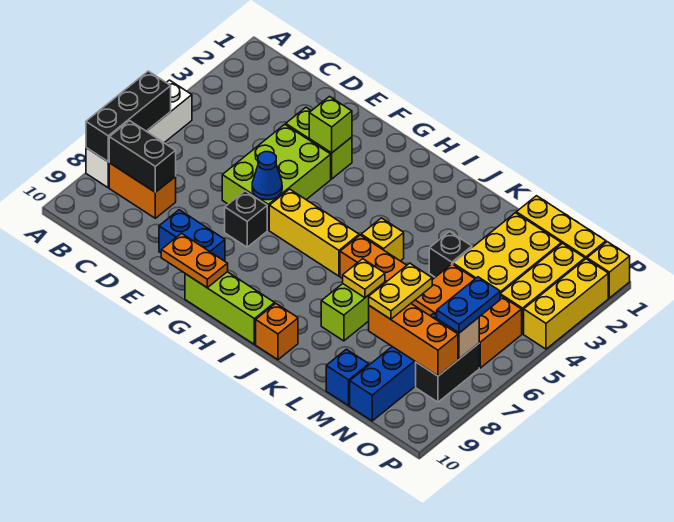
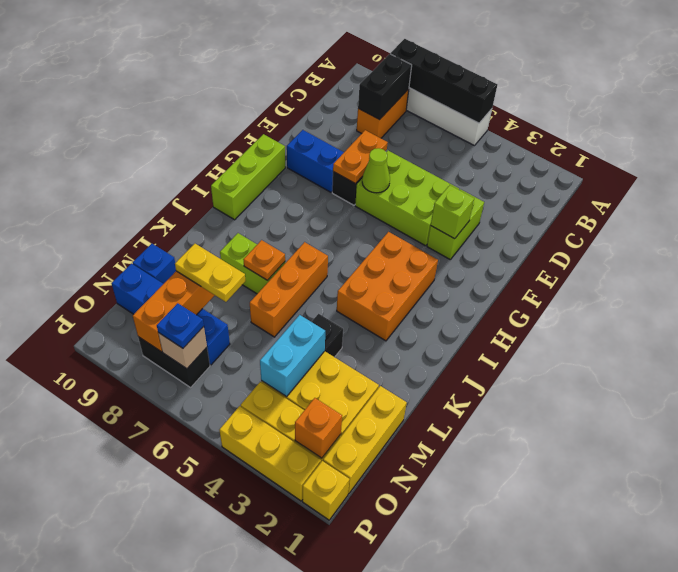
black brick A6:A8 level 2 -> black brick A5:A8 level 2
blue brick E9:F9 level 1 -> blue brick F8:F9 level 1
blue cone F6 level 2 -> lime cone F6 level 2
orange plate F10:G10 level 2 -> orange plate E7:F7 level 2
yellow brick G6:I6 level 1 -> none
yellow brick J5 level 1 -> none
orange brick J10 level 1 -> orange brick O2 level 2
yellow plate K7 level 2 -> orange plate K7 level 2
none -> cyan brick M4:N4 level 2
orange brick M5:O6 level 1 -> orange brick H3:J4 level 1
blue plate O6:O7 level 3 -> blue plate O7 level 3

